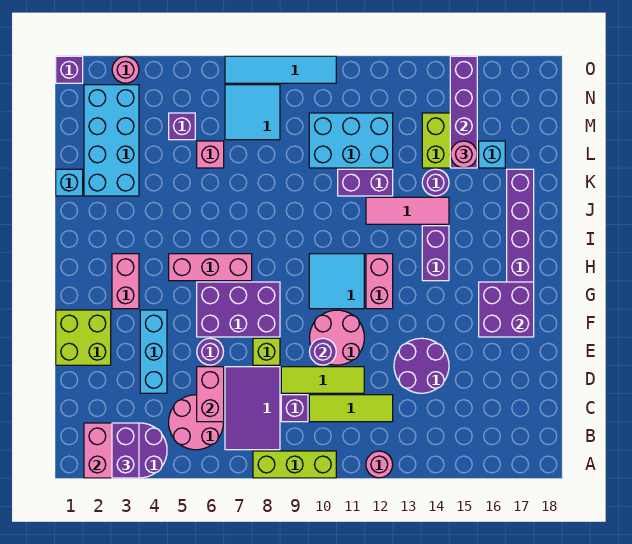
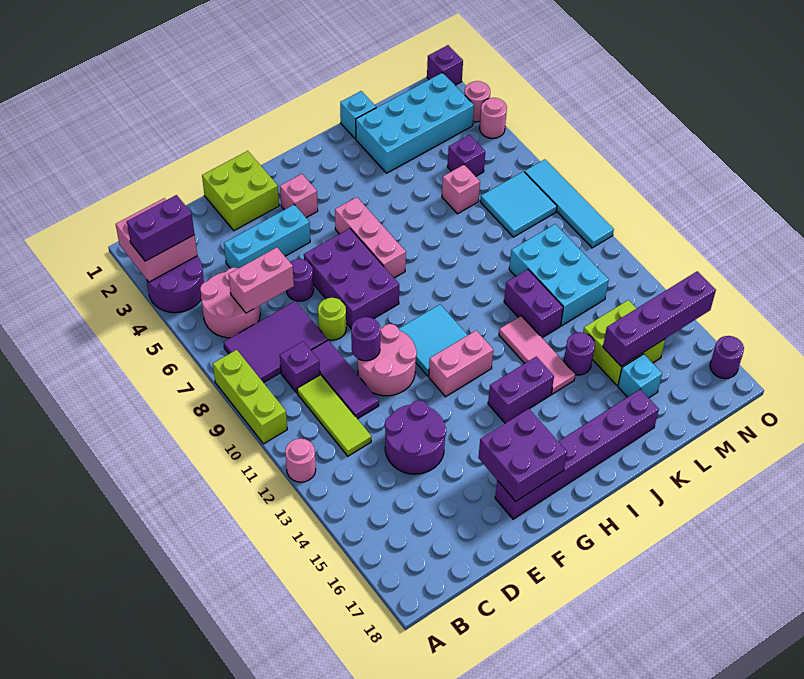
lime tile D9:D11 level 1 -> purple tile D9:D11 level 1
lime brick E8 level 1 -> lime round brick E8 level 1
pink brick G3:H3 level 1 -> pink brick G3 level 1
pink round brick L15 level 3 -> pink round brick O4 level 1
none -> purple round brick O17 level 1

